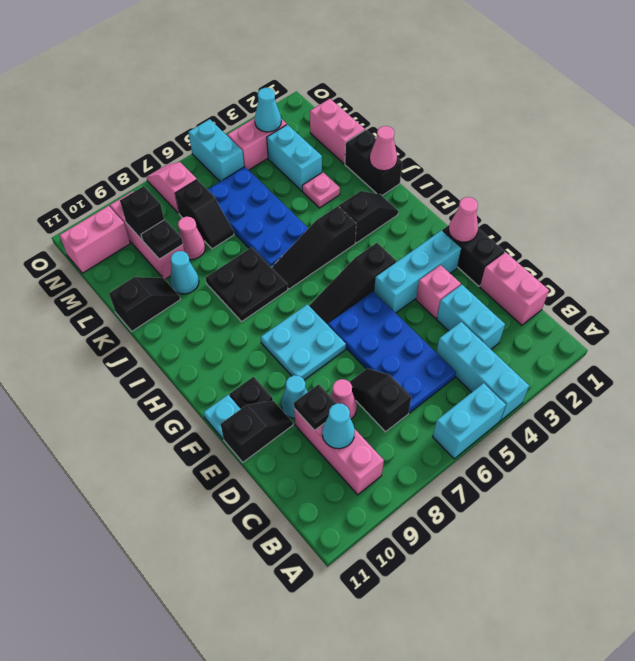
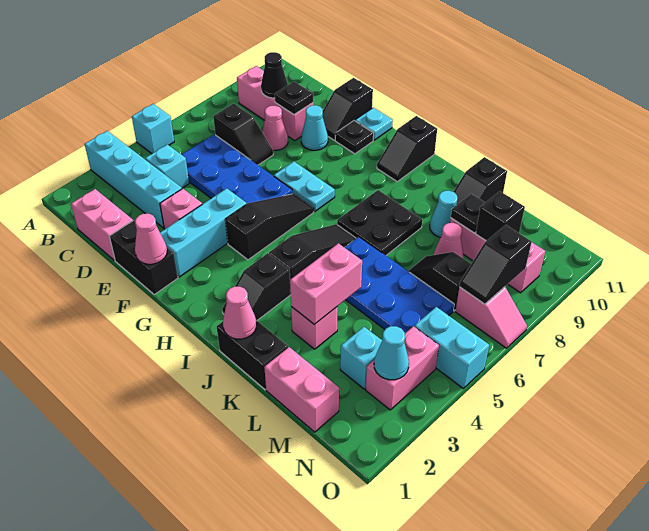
cyan brick A4:C4 level 1 -> cyan brick C4 level 1
cyan brick A5:A6 level 1 -> cyan brick A5 level 1
cyan brick C3:D3 level 1 -> cyan brick A3:D3 level 1
cyan cone C9 level 2 -> black cone C9 level 2
cyan plate F7:G8 level 1 -> cyan plate F7:G7 level 1
none -> black slope H10:H11 level 1 top 11
pink plate K3 level 1 -> pink brick K3 level 1
cyan brick L3:M3 level 1 -> cyan brick M3 level 1
none -> black slope N7:N8 level 2 top 8
pink brick N10:N11 level 1 -> pink brick K3:K4 level 2

